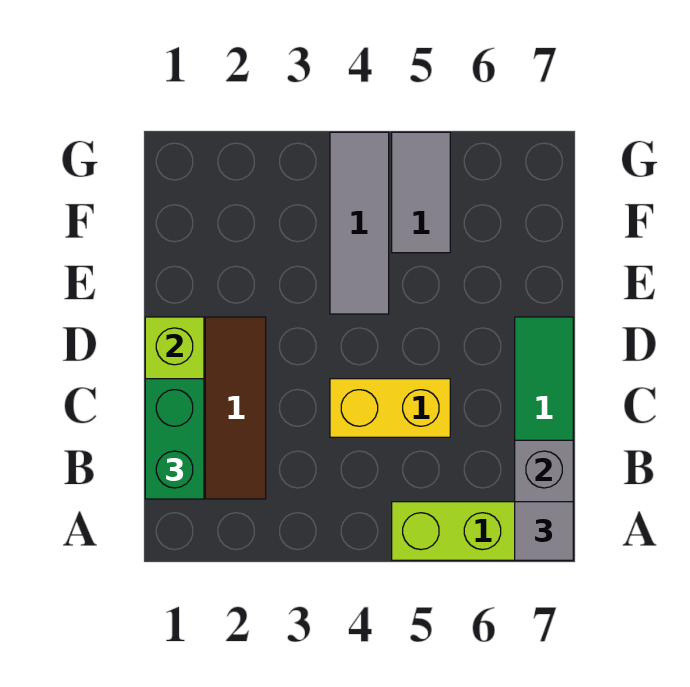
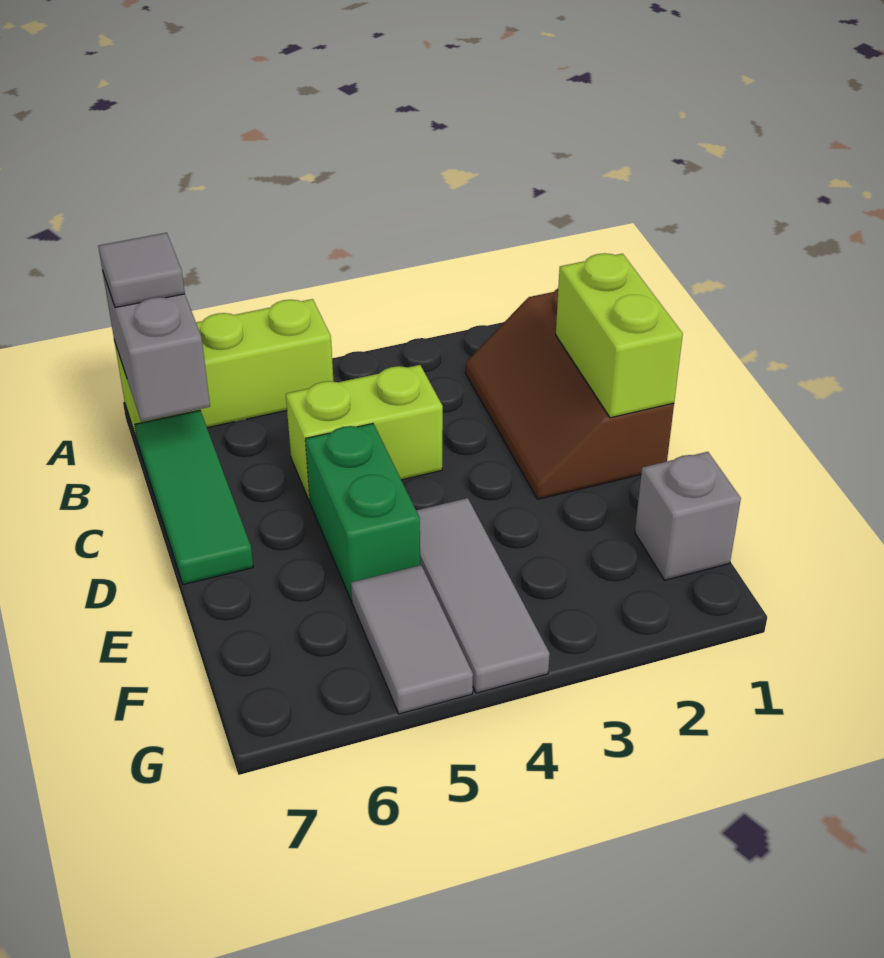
green brick B1:C1 level 3 -> green brick D5:E5 level 1
yellow brick C4:C5 level 1 -> lime brick C4:C5 level 1
none -> grey brick F1 level 1

